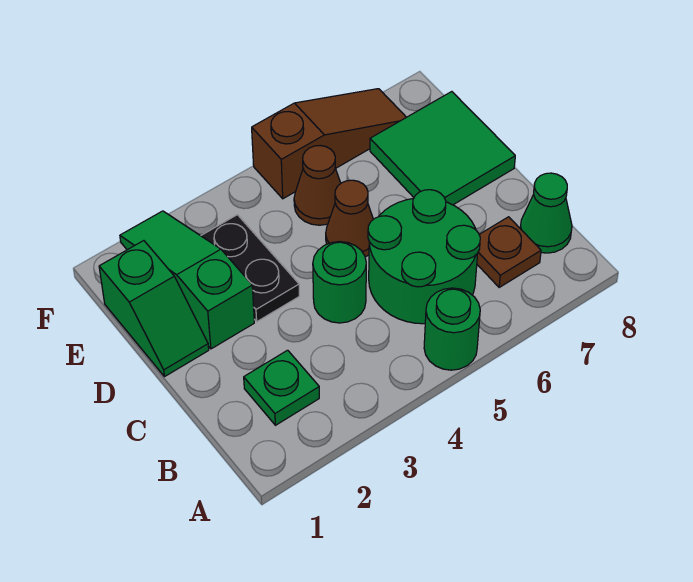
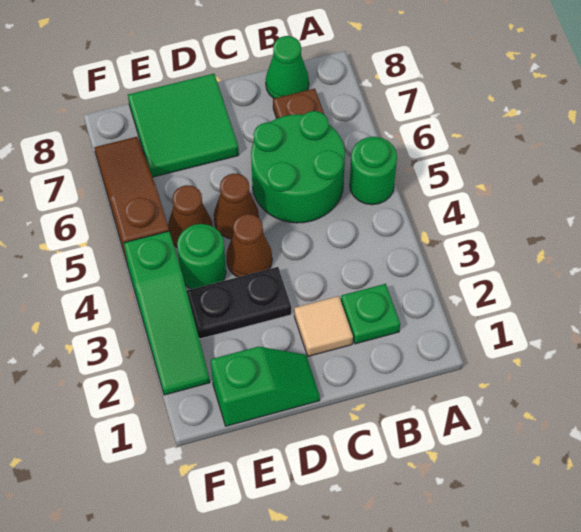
none -> tan tile C2 level 1
green round brick C4 level 1 -> green round brick E4 level 1
green slope D2:F2 level 1 top D -> green slope F2:F4 level 1 top 4
none -> brown cone D4 level 1

